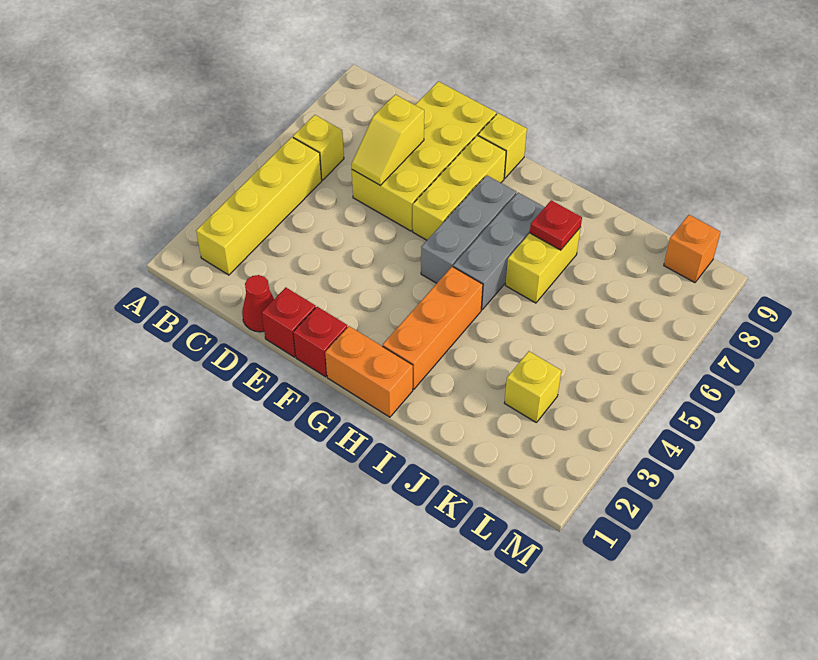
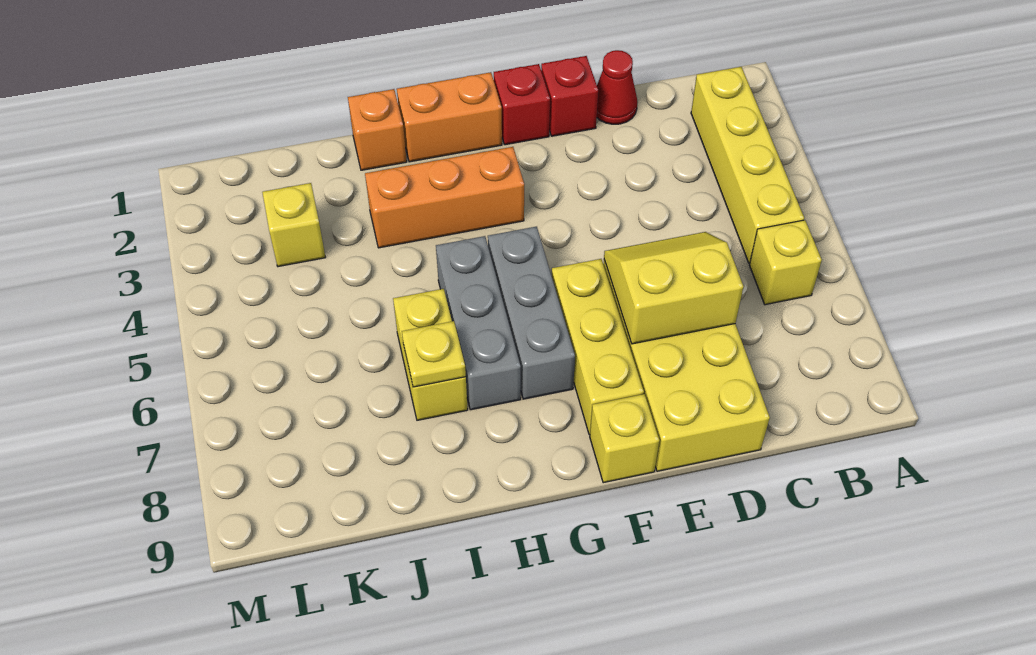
yellow slope D6:D7 level 2 top 7 -> yellow slope D6:E7 level 2 top 7
orange brick H2:H4 level 1 -> orange brick G3:I3 level 1
red plate I7 level 2 -> yellow plate I7 level 2
orange brick L9 level 1 -> orange brick I1 level 1

